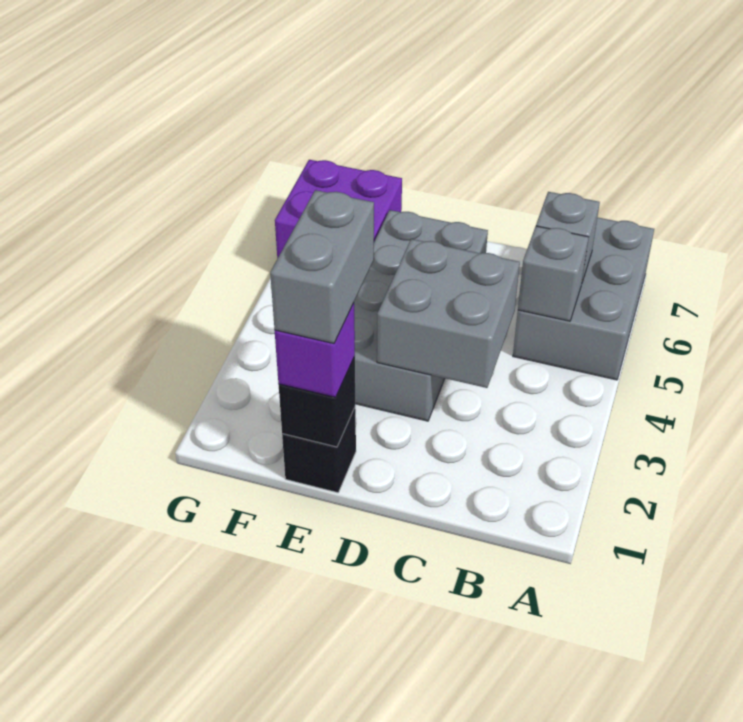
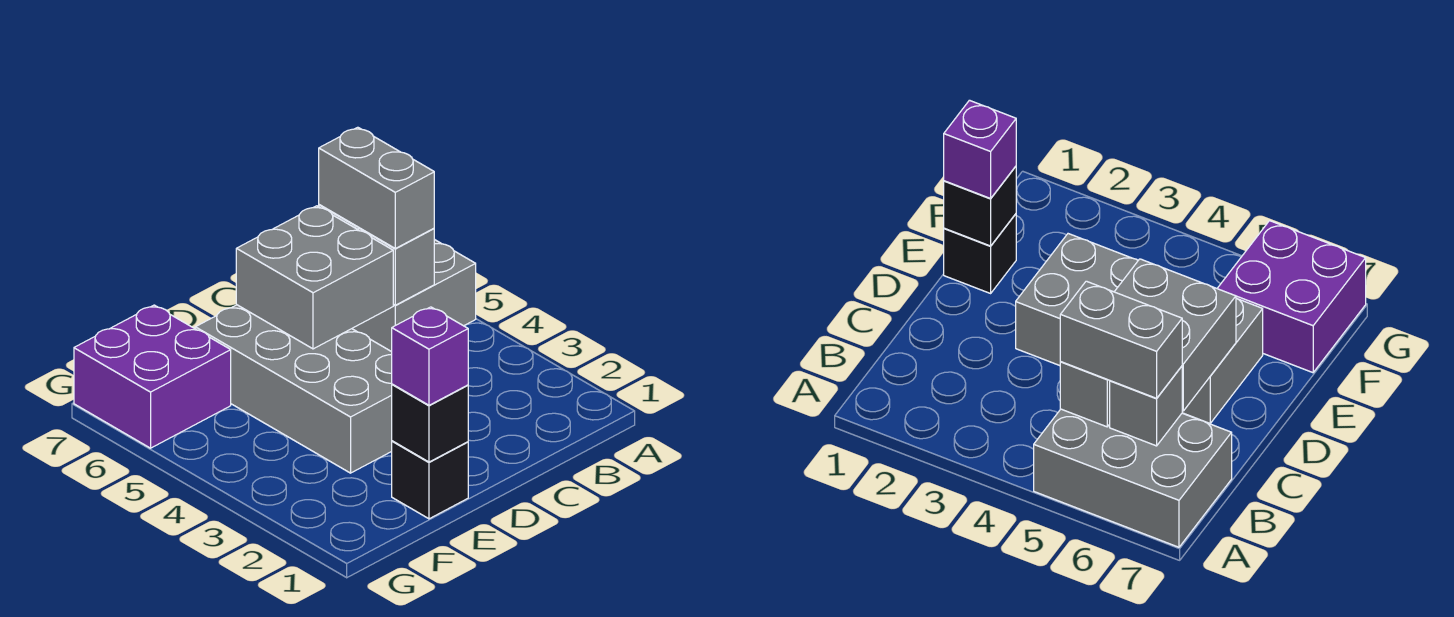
grey brick C3:D4 level 2 -> grey brick C5:D6 level 2
grey brick E1:E2 level 4 -> grey brick B5:B6 level 3

